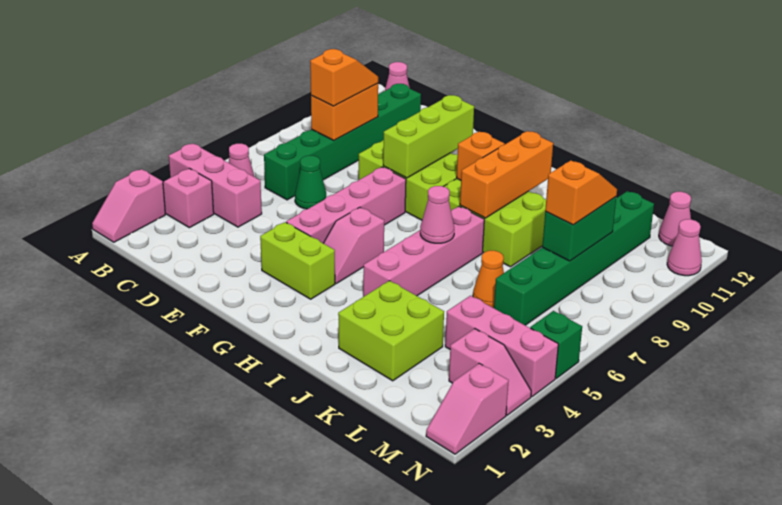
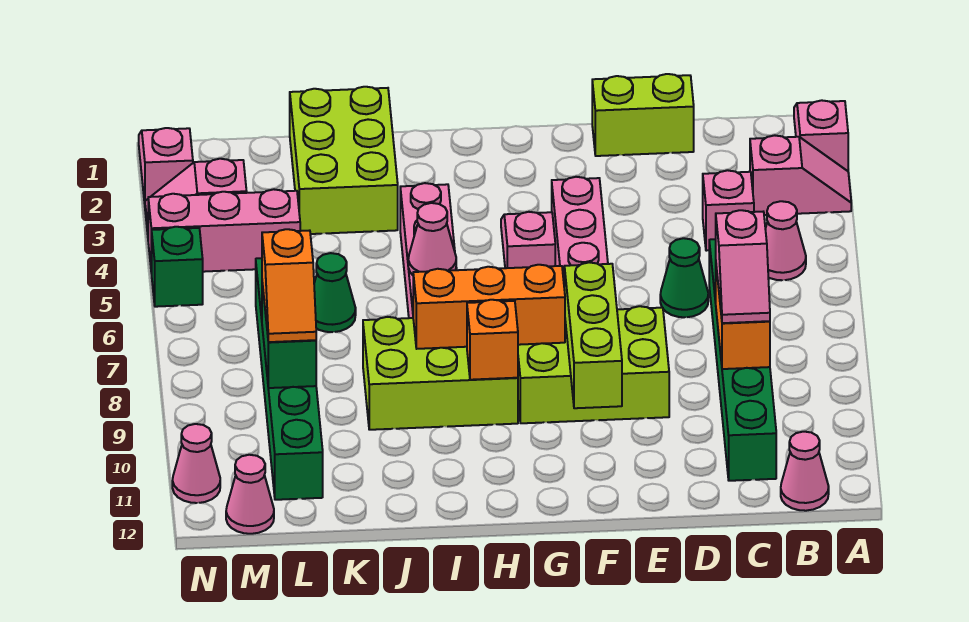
pink brick A4:C4 level 1 -> pink brick C4 level 1
orange slope C8:C9 level 3 top 8 -> pink slope C8:C9 level 3 top 8
lime brick F3:G3 level 1 -> lime brick D1:E1 level 1
orange brick I8:I10 level 2 -> orange brick G8:I8 level 2
lime brick J2:K3 level 1 -> lime brick J1:K3 level 1
orange cone K6 level 1 -> green cone K6 level 1

